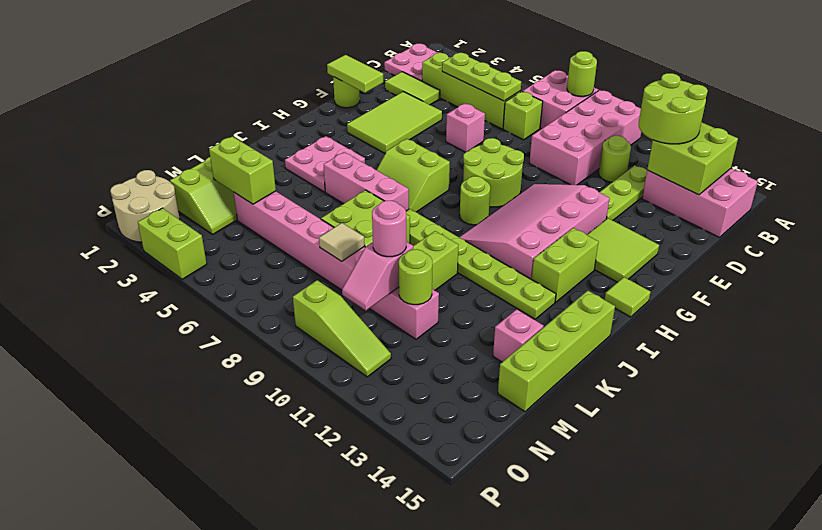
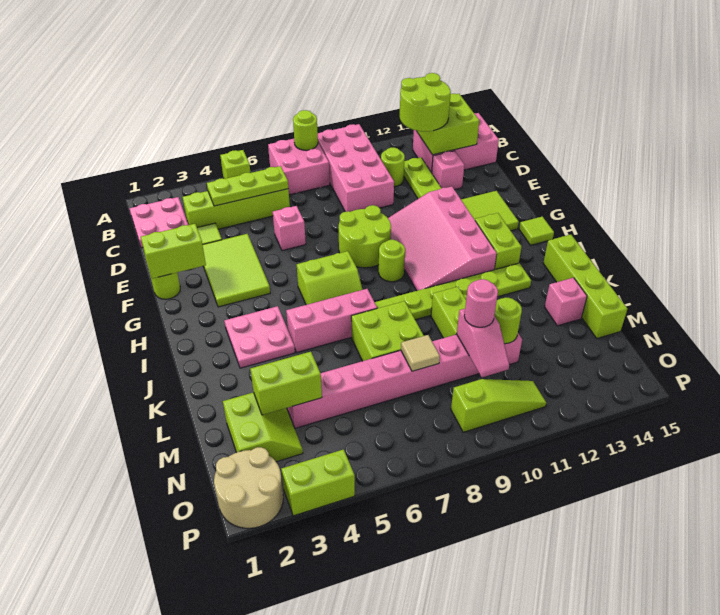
lime brick C7 level 1 -> lime brick A5 level 1
none -> pink brick D13 level 1
lime tile F1:F2 level 2 -> lime brick F1:F2 level 2

